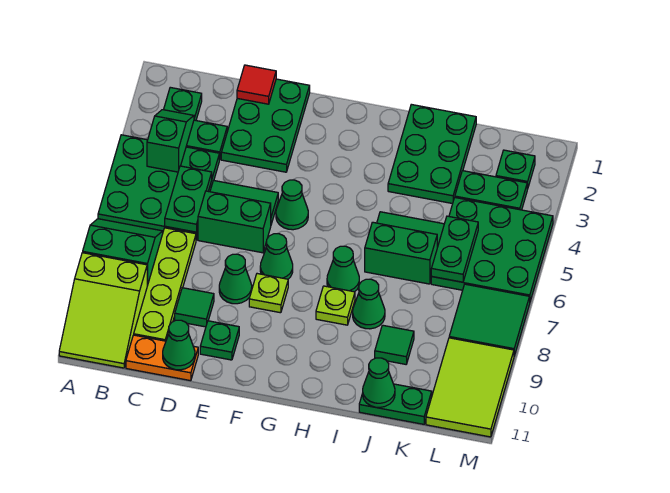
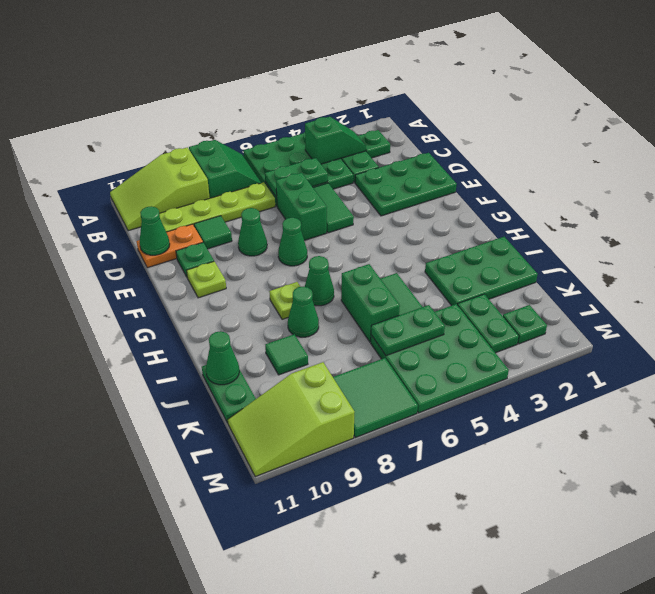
orange plate C11:D11 level 1 -> orange plate D10:D11 level 1
red tile D1 level 2 -> none
green cone F5 level 1 -> none
lime plate F8 level 1 -> lime plate F10 level 1
lime tile L9:M11 level 1 -> lime slope L9:M11 level 1 top 9

